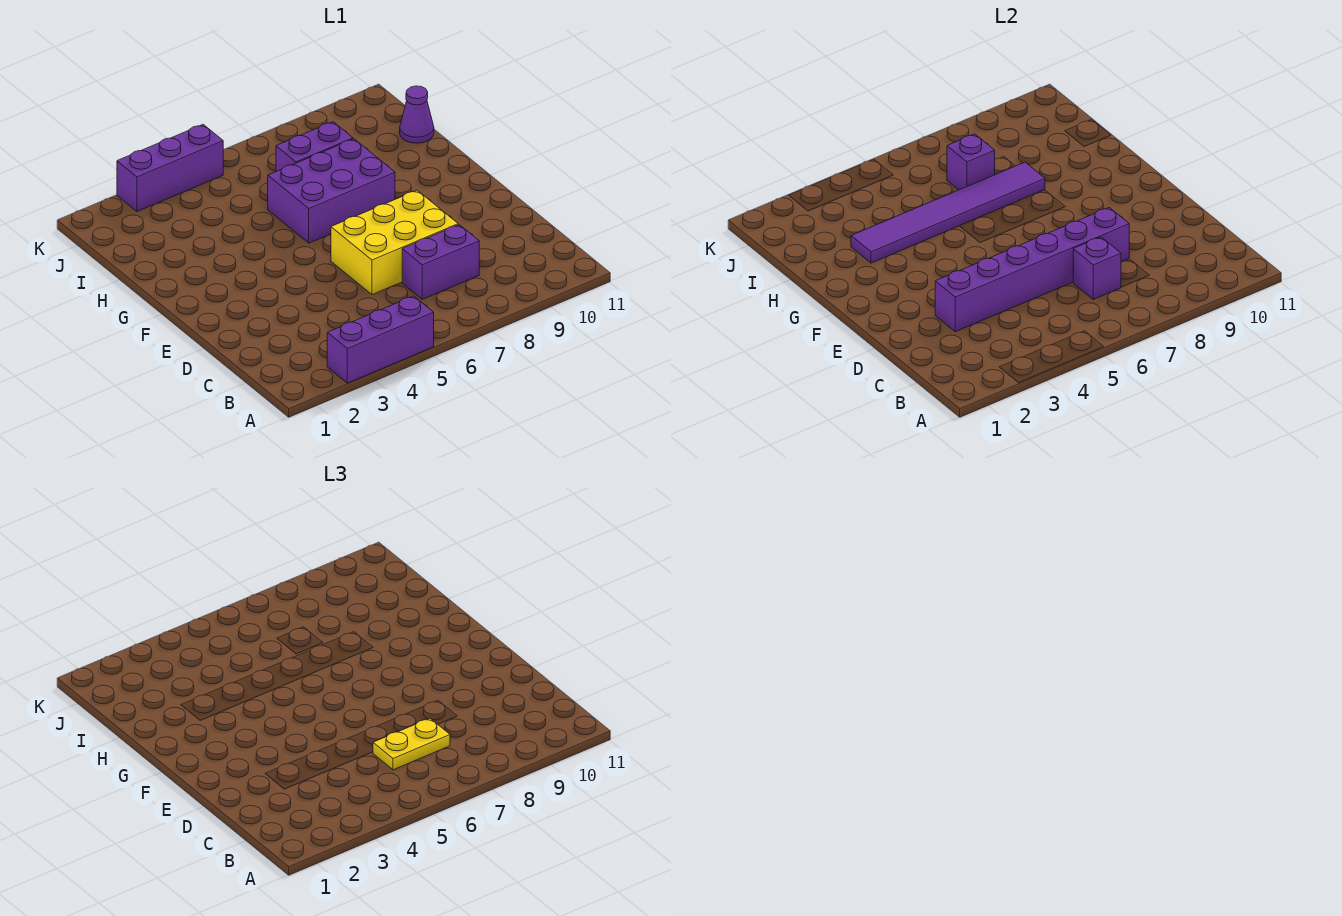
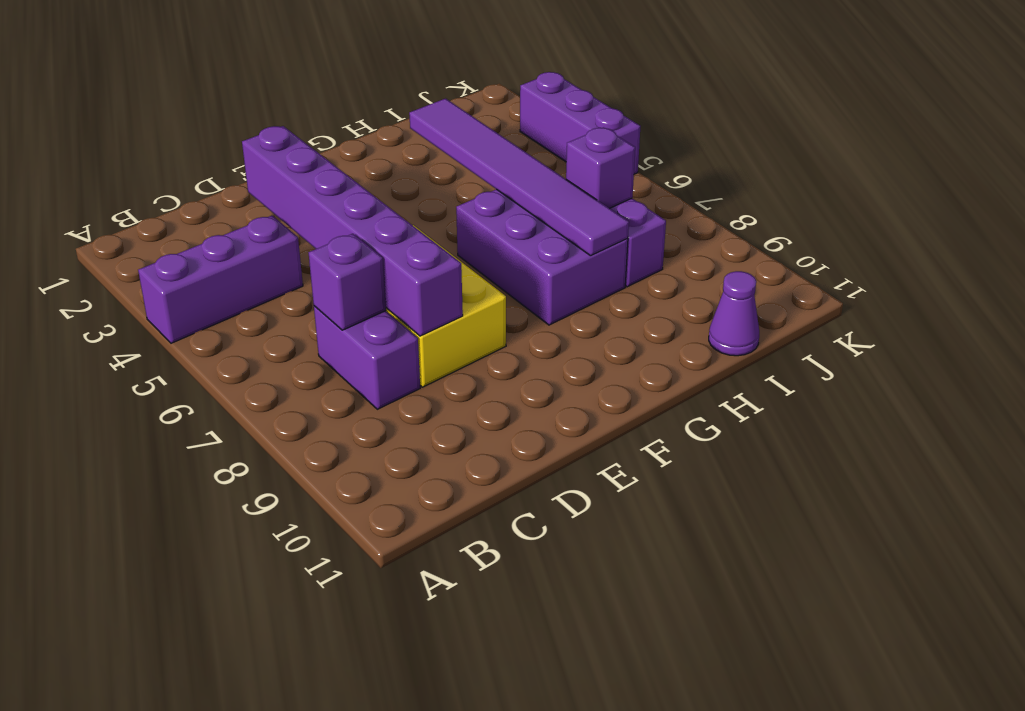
purple brick A3:A5 level 1 -> purple brick A4:C4 level 1
yellow plate C6:C7 level 3 -> none

